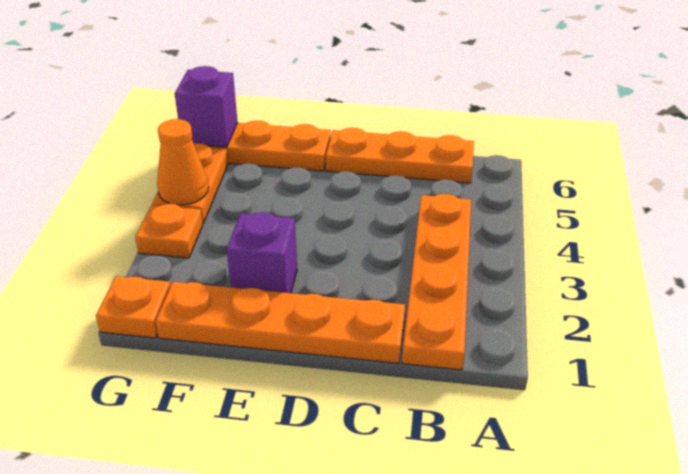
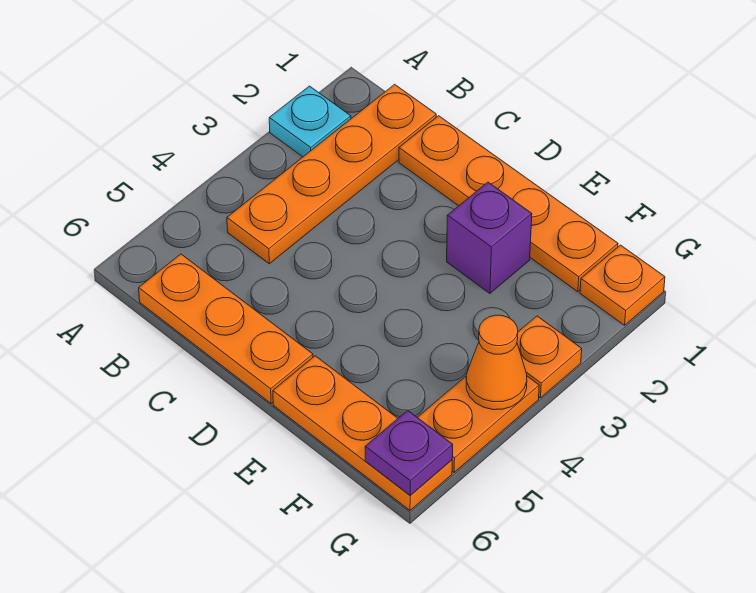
none -> cyan plate A2 level 1
purple brick G6 level 2 -> purple plate G6 level 2

